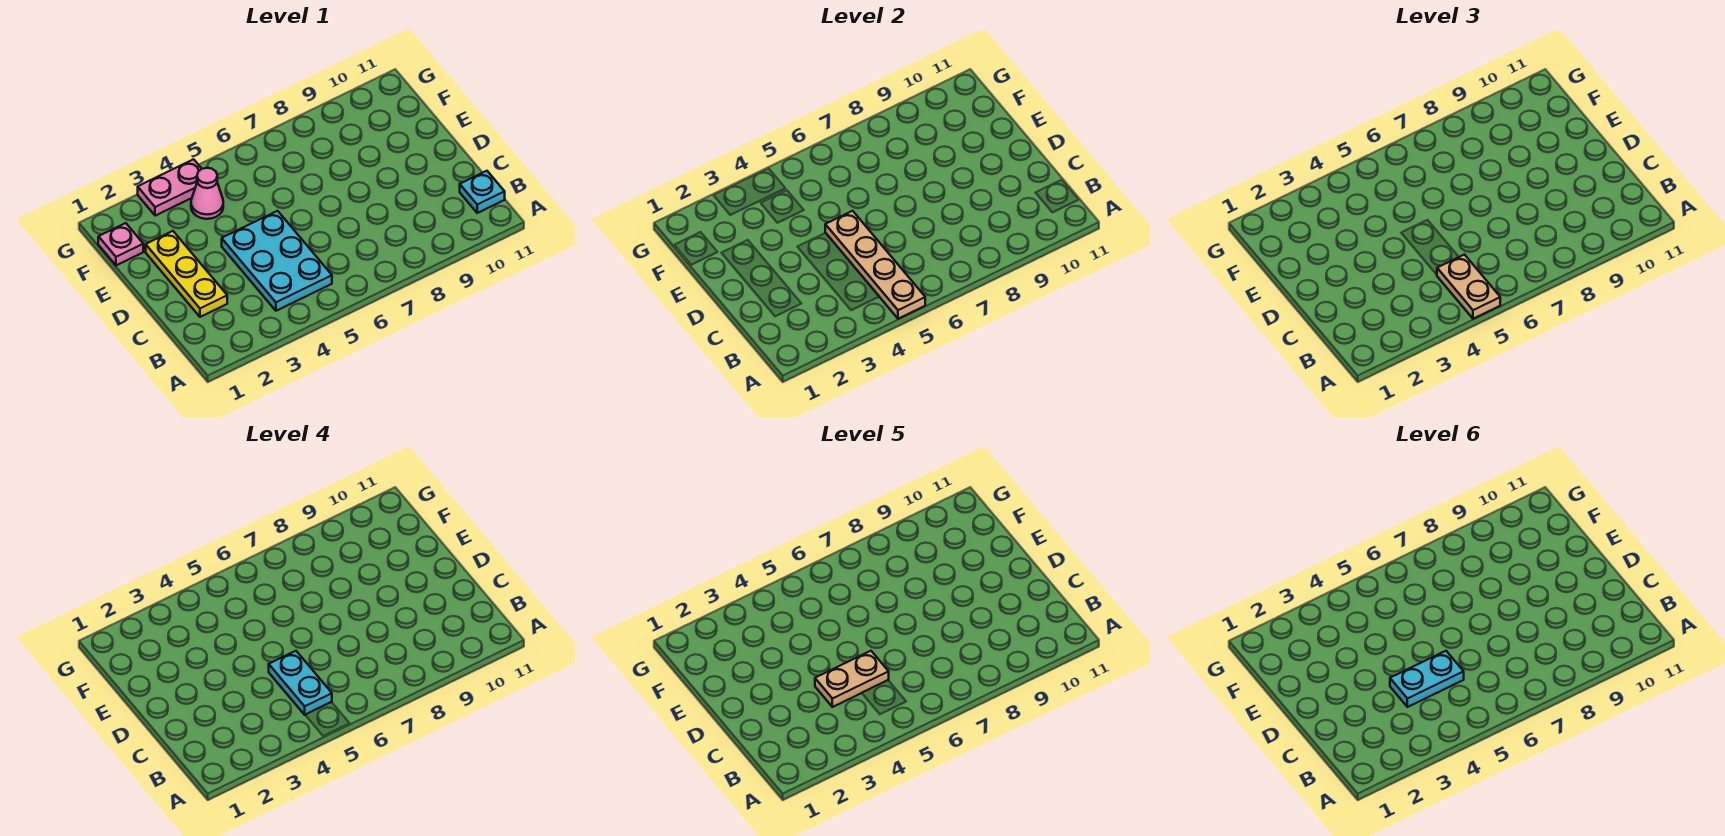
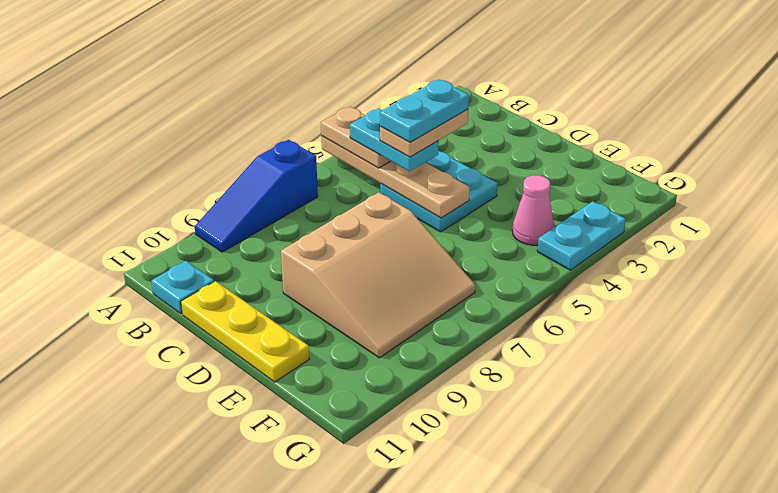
none -> blue slope A7:A9 level 1 top 7
cyan plate B4:D5 level 1 -> cyan plate C4:D5 level 1
yellow plate C2:E2 level 1 -> yellow plate C11:E11 level 1
none -> tan slope D7:F9 level 1 top D
pink plate F1 level 1 -> none
pink plate G3:G4 level 1 -> cyan plate G3:G4 level 1

